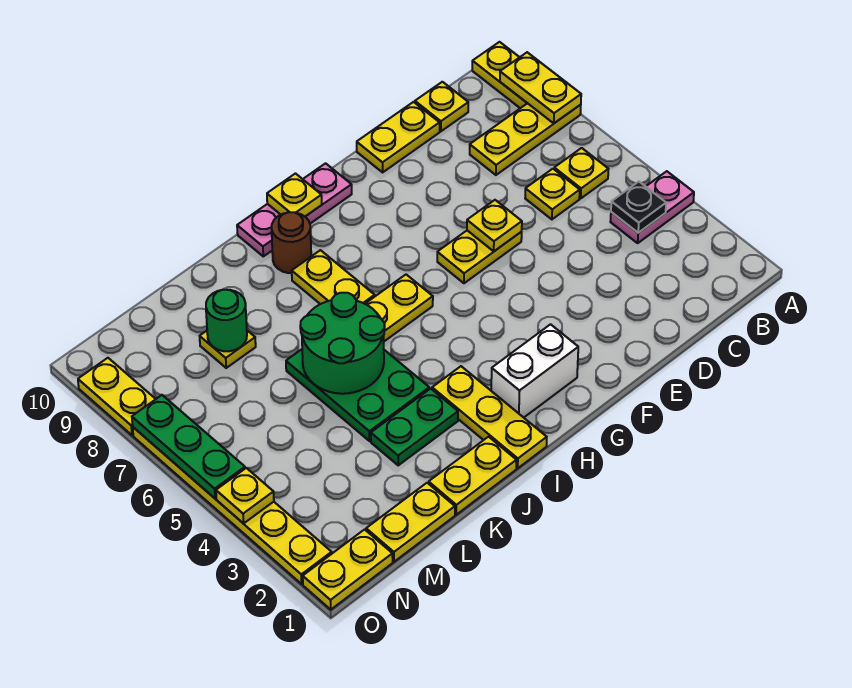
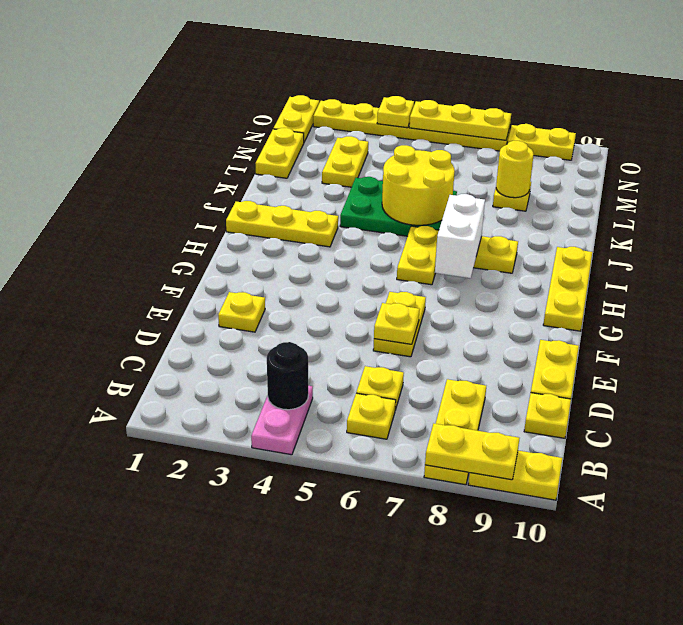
black plate B4 level 2 -> black round brick B4 level 2
white brick G2:H2 level 1 -> white brick H7:I7 level 2
pink plate G10:I10 level 1 -> yellow plate G10:I10 level 1
yellow plate H10 level 2 -> yellow plate E2 level 1
brown round brick I9 level 1 -> none
yellow plate J1:K1 level 1 -> yellow plate L3:M3 level 1
green plate J3:K3 level 1 -> none
green round brick J5:K6 level 2 -> yellow round brick J5:K6 level 2
green round brick L8 level 2 -> yellow round brick L8 level 2
green plate O5:O7 level 2 -> yellow plate O5:O7 level 2

